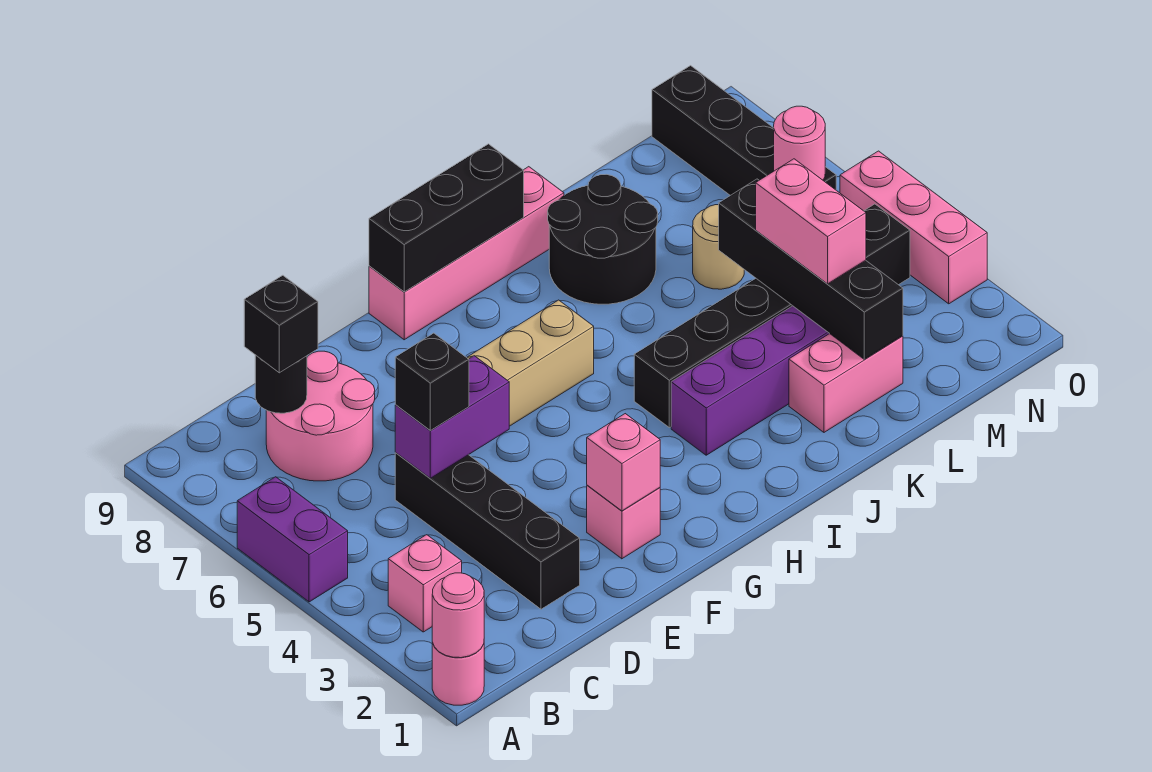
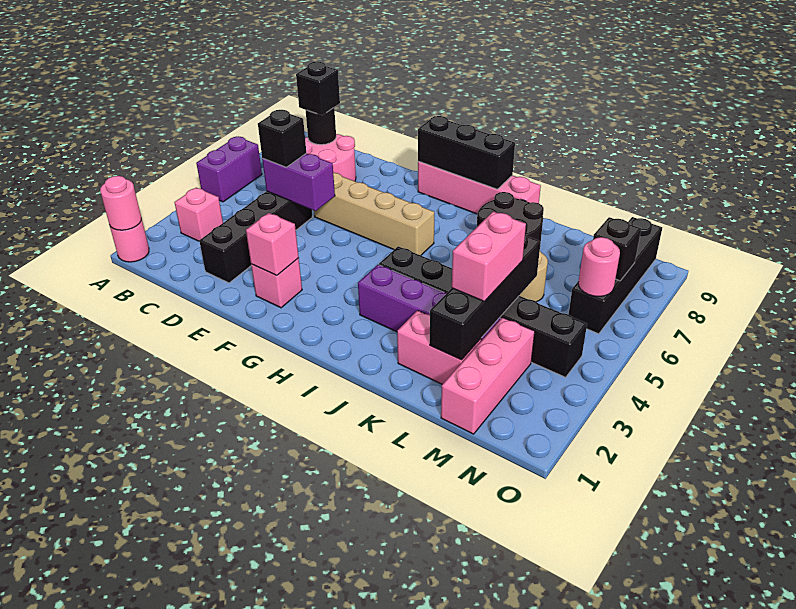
none -> black brick N7 level 2
pink brick O3:O5 level 1 -> pink brick M1:M3 level 1

